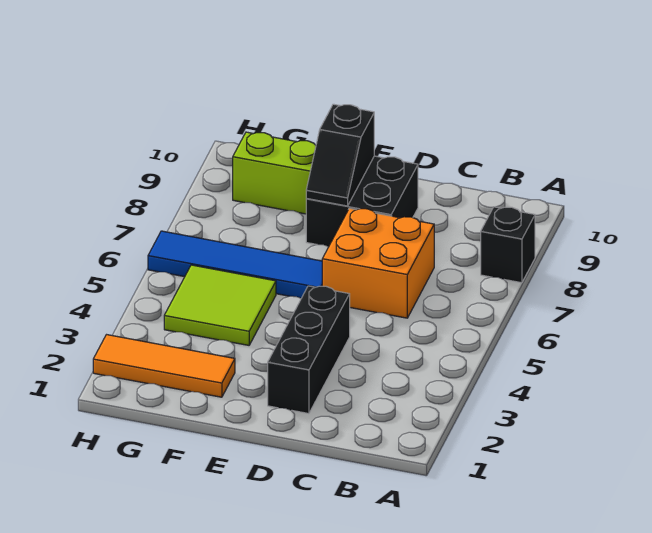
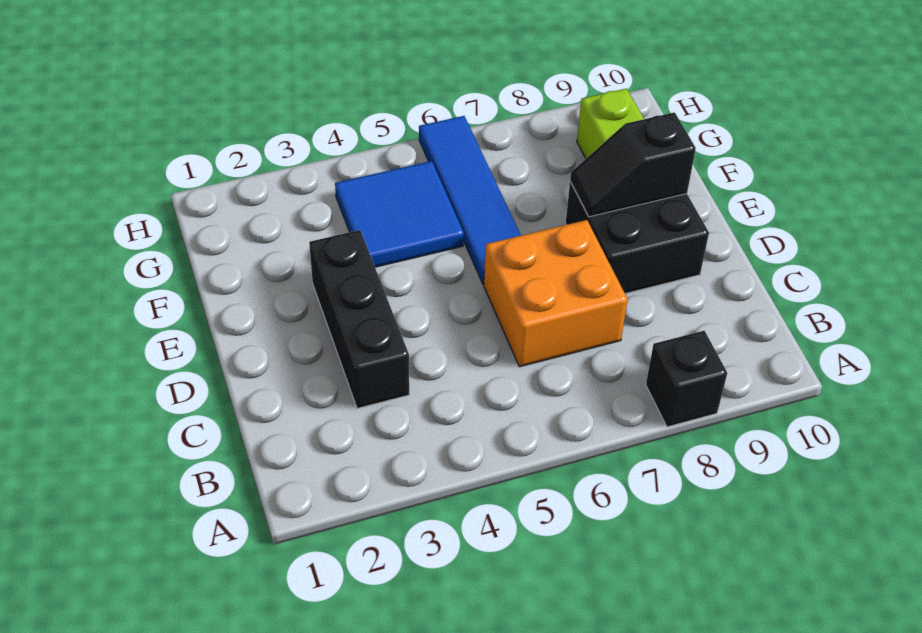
black brick D2:D4 level 1 -> black brick C3:E3 level 1
orange tile F2:H2 level 1 -> none
lime tile F4:G5 level 1 -> blue tile F4:G5 level 1

